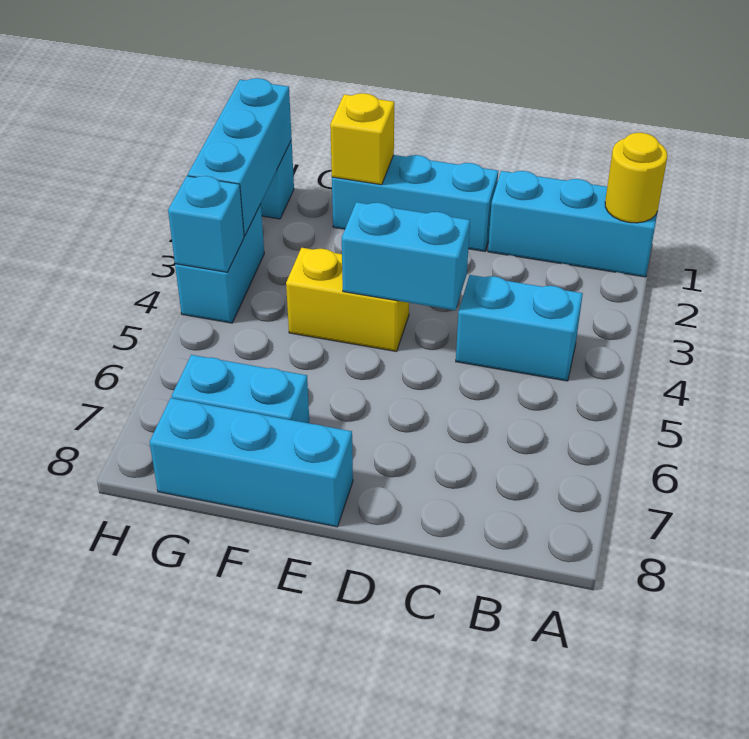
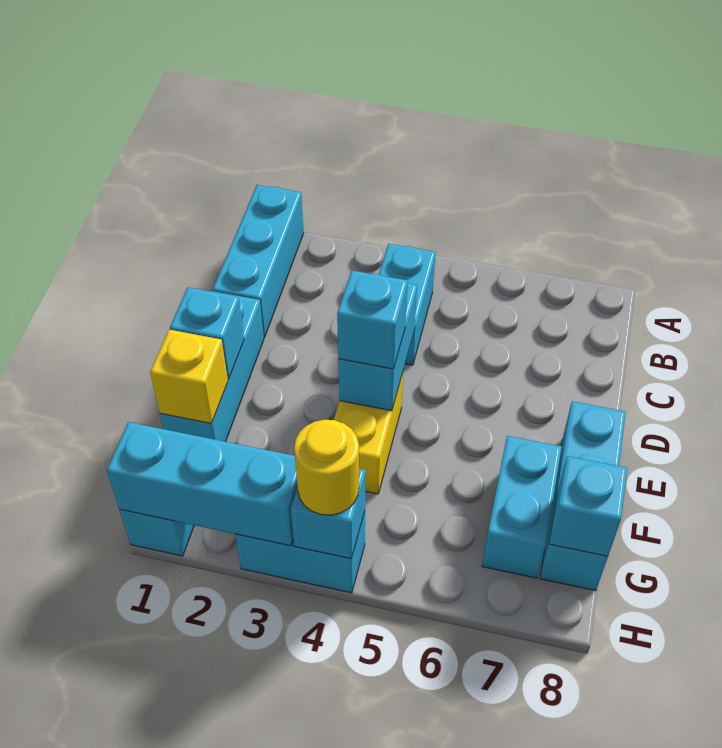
yellow round brick A1 level 2 -> yellow round brick H4 level 3
none -> cyan brick E1 level 2
none -> cyan brick E4 level 3
none -> cyan brick G8 level 2

